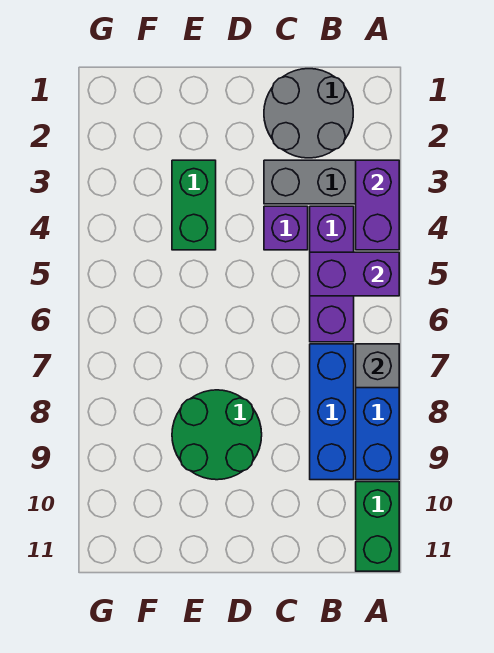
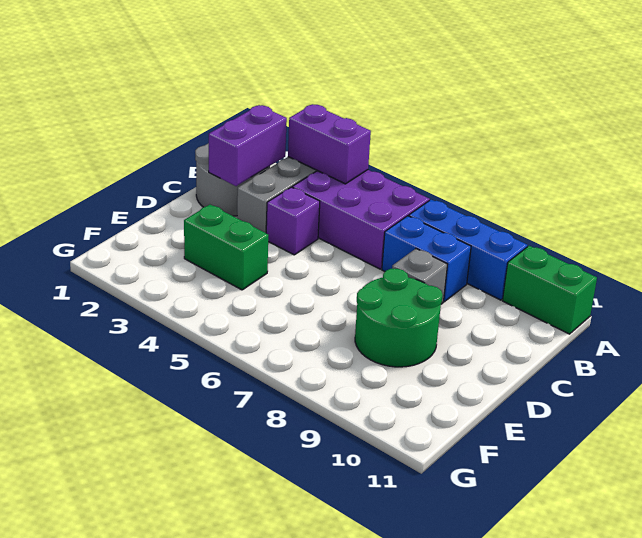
purple brick A5:B5 level 2 -> purple brick B2:C2 level 2
grey brick A7 level 2 -> grey brick C8 level 1
purple brick B4:B6 level 1 -> purple brick A4:B6 level 1
blue brick B7:B9 level 1 -> blue brick B7:B8 level 1

